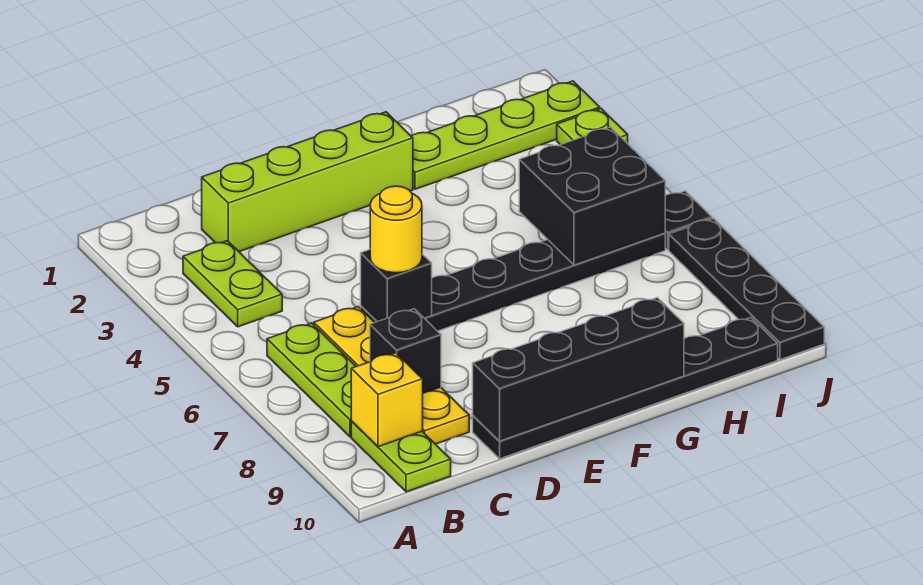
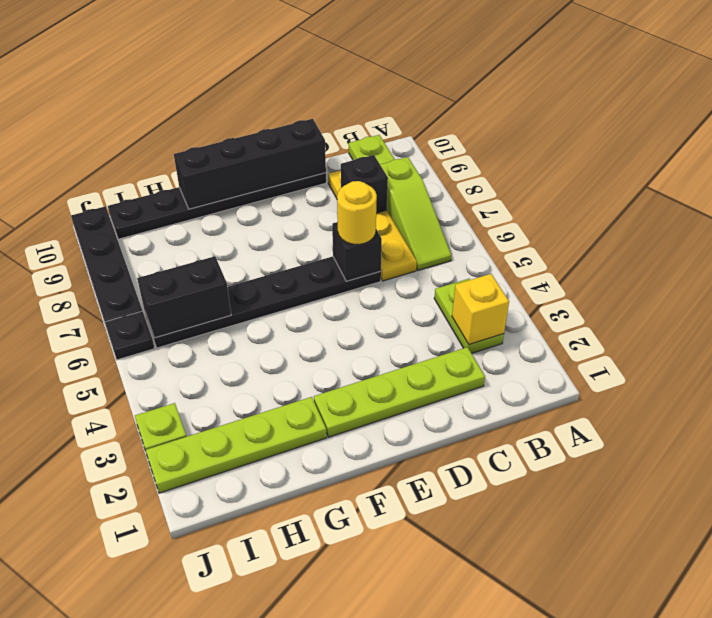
lime plate B6:B8 level 1 -> lime slope B6:B8 level 1 top 8
yellow brick B9 level 2 -> yellow brick B3 level 2
lime brick C2:F2 level 1 -> lime plate C2:F2 level 1
black brick H5:I6 level 2 -> black brick H6:I6 level 2

